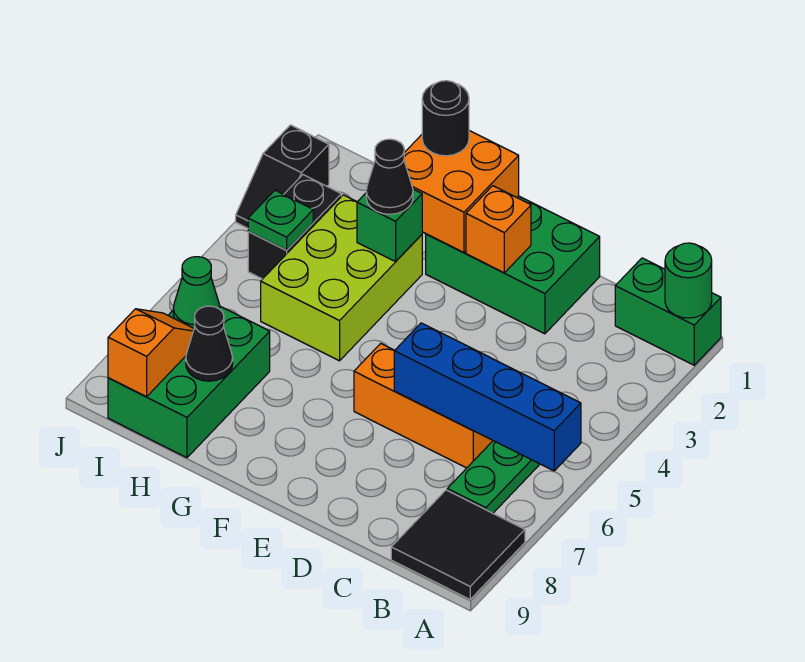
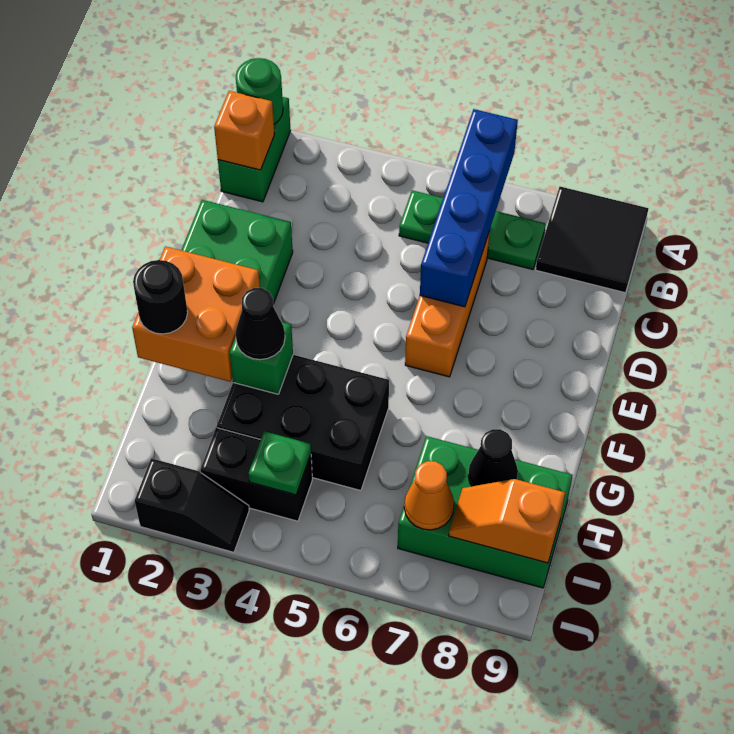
orange brick E2 level 2 -> orange brick B1 level 2
lime brick G3:H5 level 1 -> black brick G3:H5 level 1
green cone I7 level 2 -> orange cone I7 level 2

